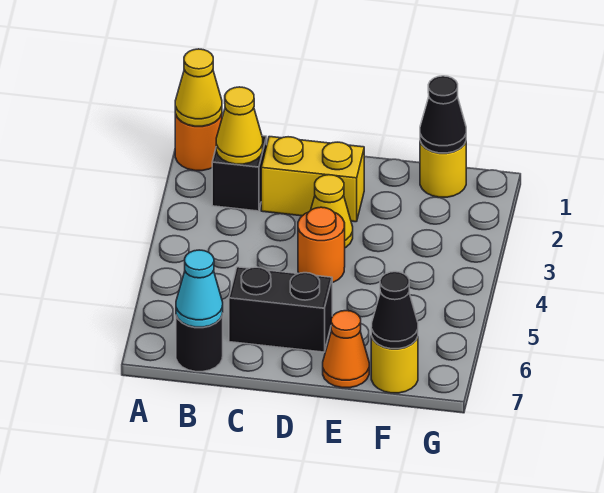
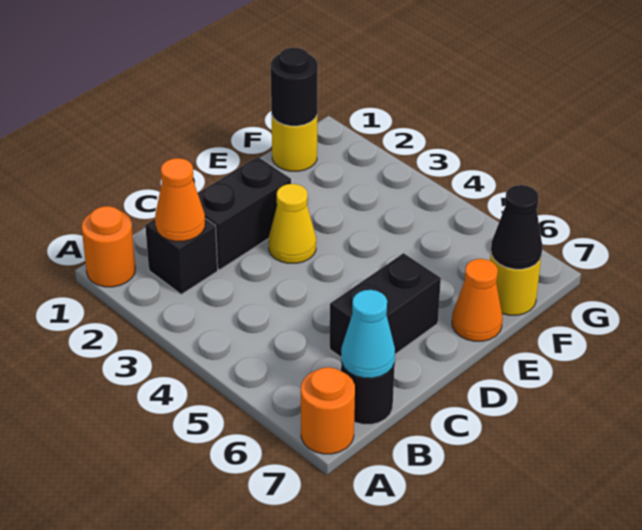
yellow cone A1 level 2 -> none
yellow cone B2 level 2 -> orange cone B2 level 2
yellow brick C2:D2 level 1 -> black brick C2:D2 level 1
orange round brick D4 level 1 -> orange round brick A7 level 1
black cone F1 level 2 -> black round brick F1 level 2

